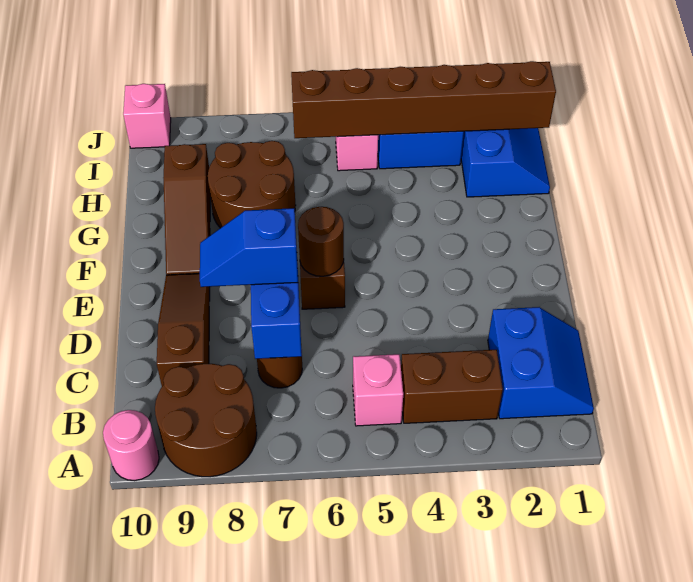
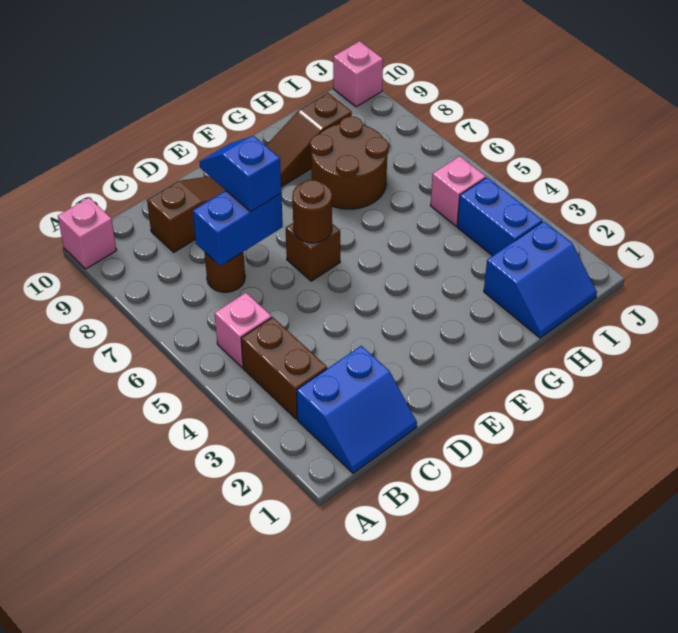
brown round brick A8:B9 level 1 -> none
pink round brick A10 level 1 -> pink brick A10 level 1
brown brick I1:I6 level 2 -> none

